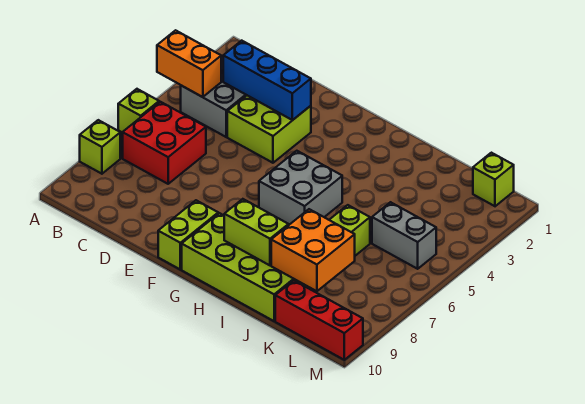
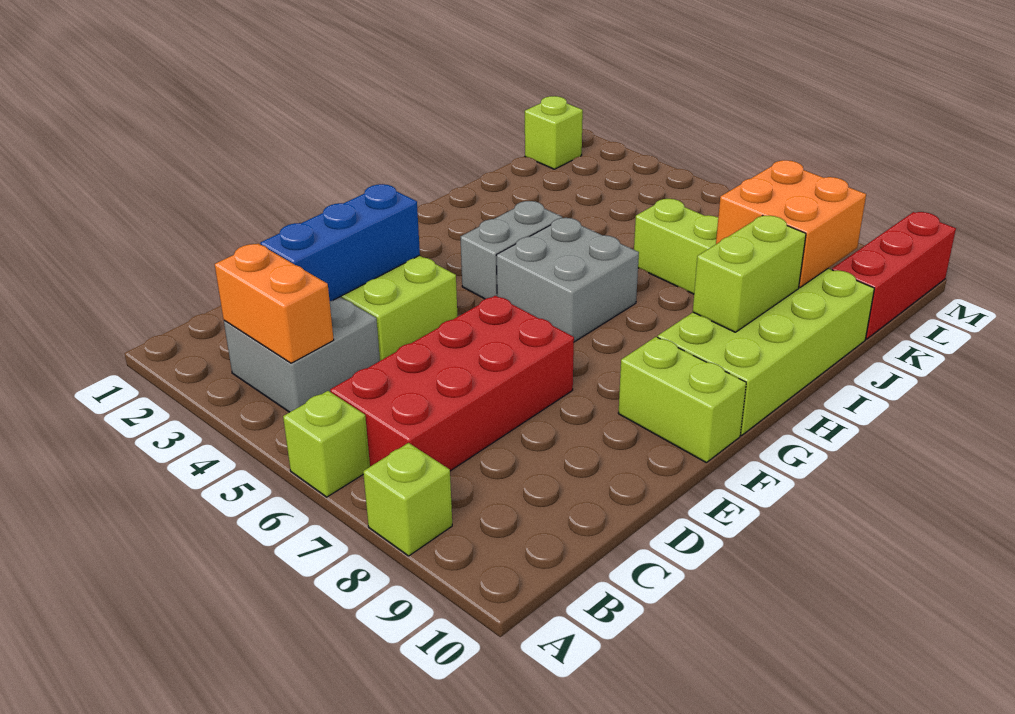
orange brick A4:B4 level 2 -> orange brick B3:B4 level 2
red brick B6:C7 level 1 -> red brick B6:E7 level 1
grey brick K5:L5 level 1 -> grey brick G4:H4 level 1

